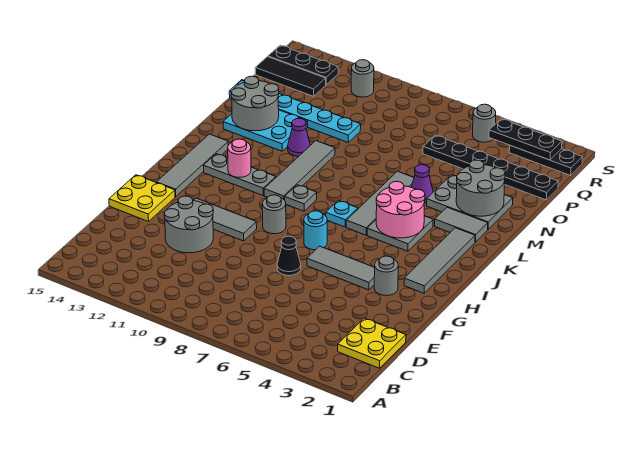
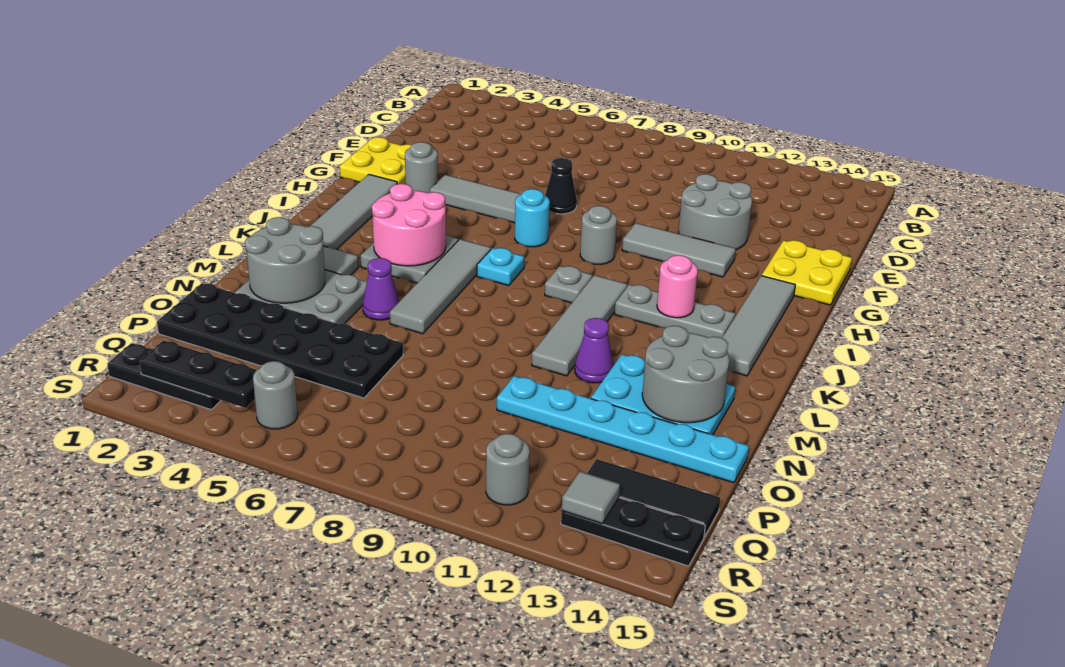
yellow plate C1:D2 level 1 -> yellow plate F1:G2 level 1
black plate P1:P6 level 1 -> black plate O1:P6 level 1
none -> grey tile R13 level 2

